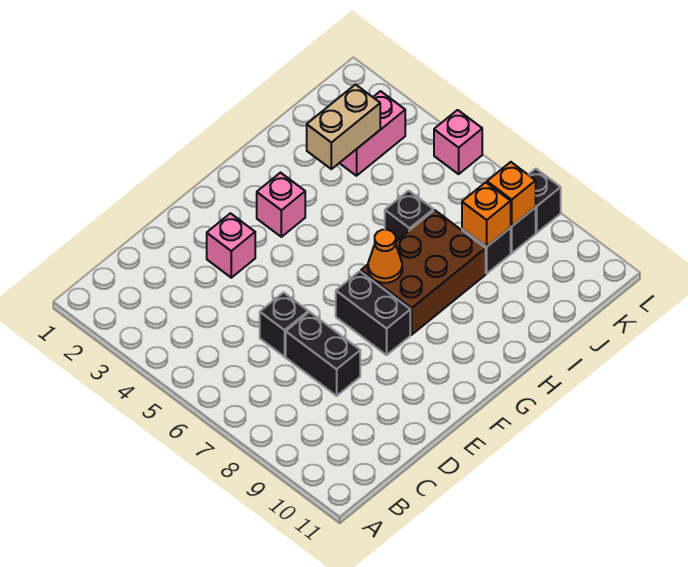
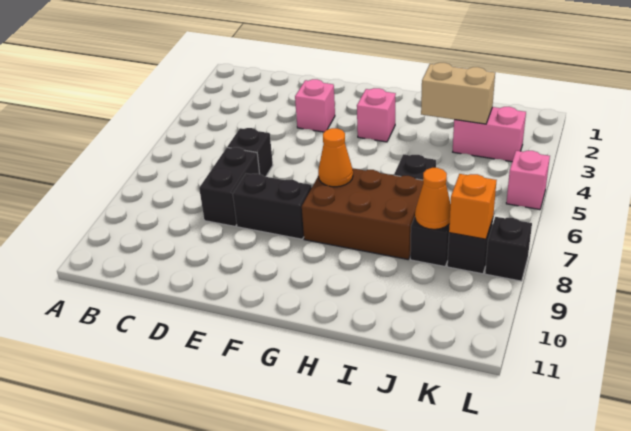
black brick F7:F8 level 1 -> black brick E8:F8 level 1
orange brick J8 level 2 -> orange cone J8 level 2

